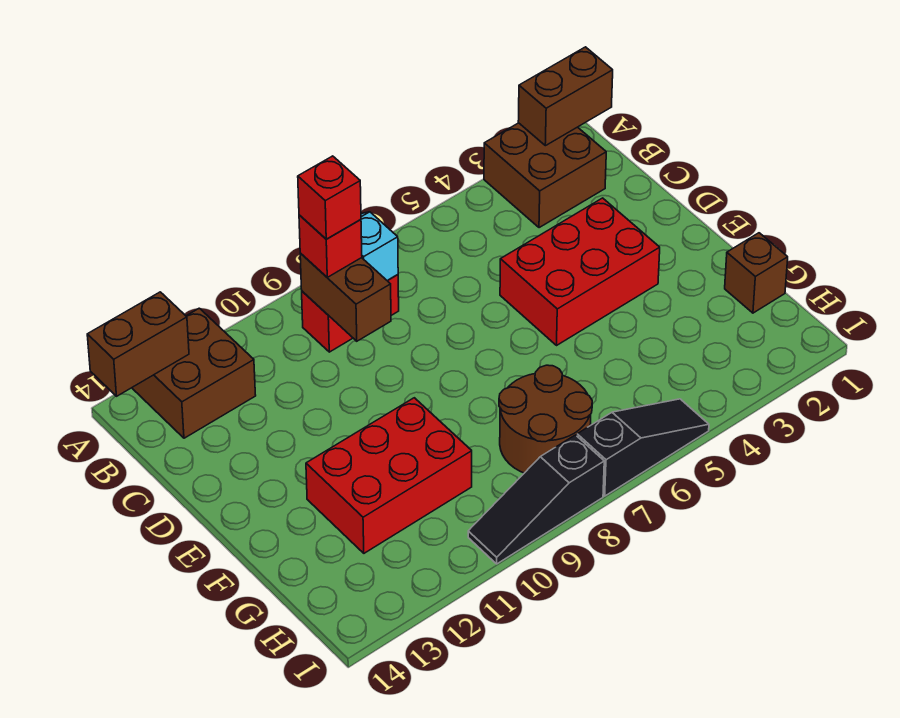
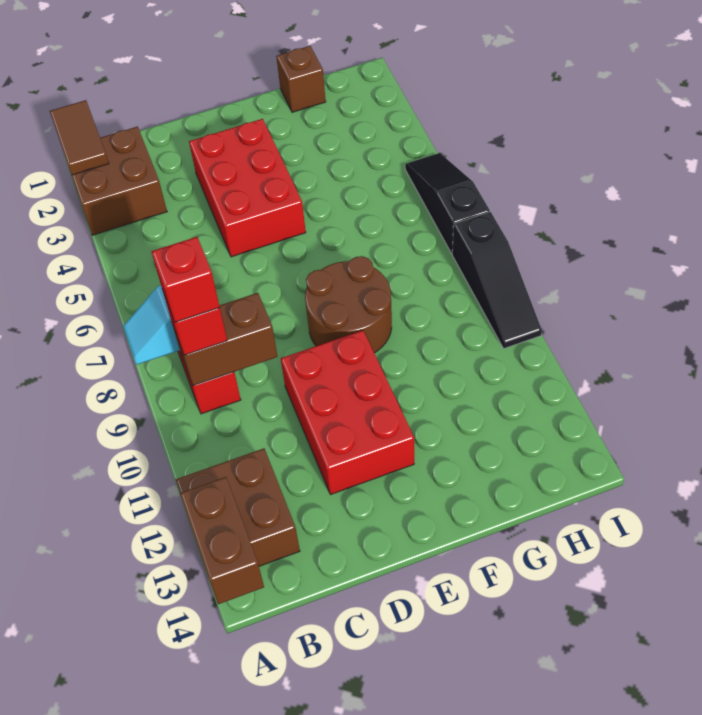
brown brick A1:A2 level 2 -> brown tile A1:A2 level 2
red brick F10:G12 level 1 -> red brick D10:E12 level 1
brown round brick G7:H8 level 1 -> brown round brick E8:F9 level 1

